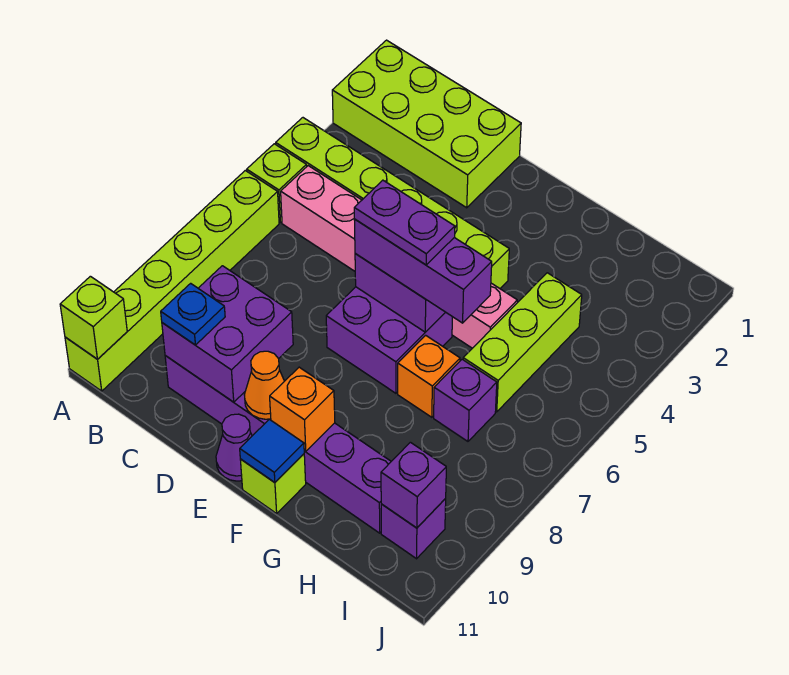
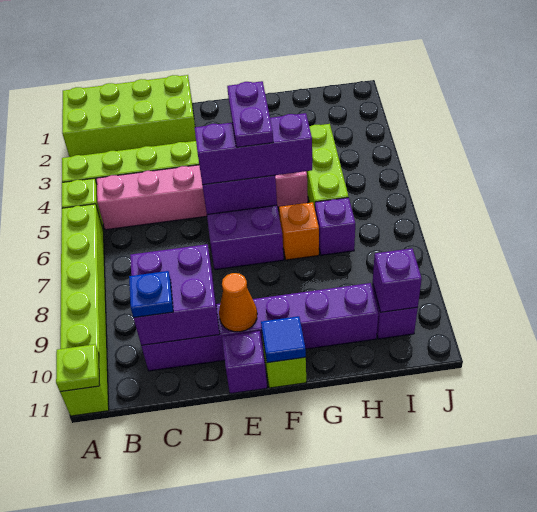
lime brick A11 level 2 -> lime plate A11 level 2
purple plate E6:F6 level 4 -> purple plate F5:F6 level 4
purple cone E11 level 1 -> purple brick E11 level 1
orange brick F10 level 2 -> none

